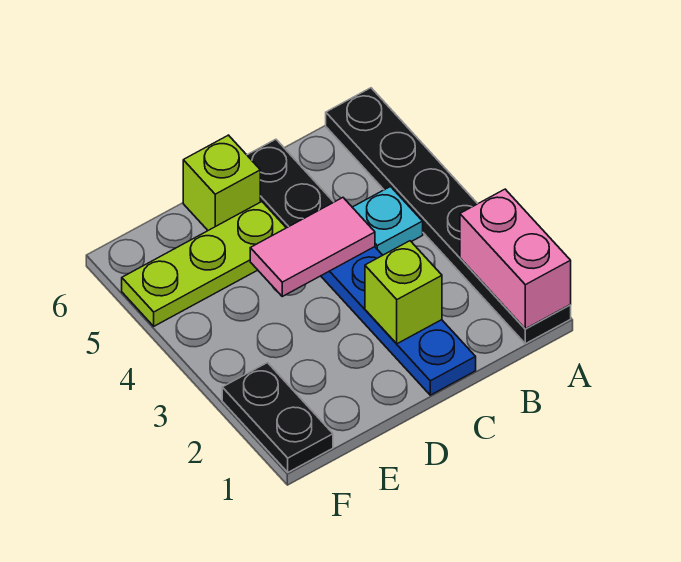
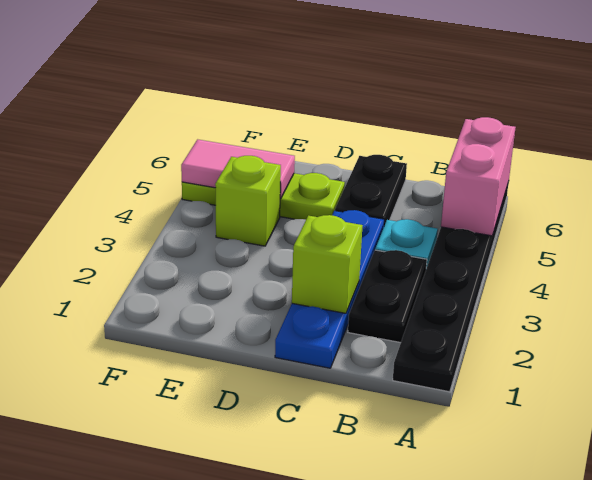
pink brick A1:A2 level 2 -> pink brick A5:A6 level 2
pink tile C4:D4 level 2 -> pink tile E5:F5 level 2
lime brick D6 level 1 -> lime brick E4 level 1
black plate F1:F2 level 1 -> black plate B2:B3 level 1

